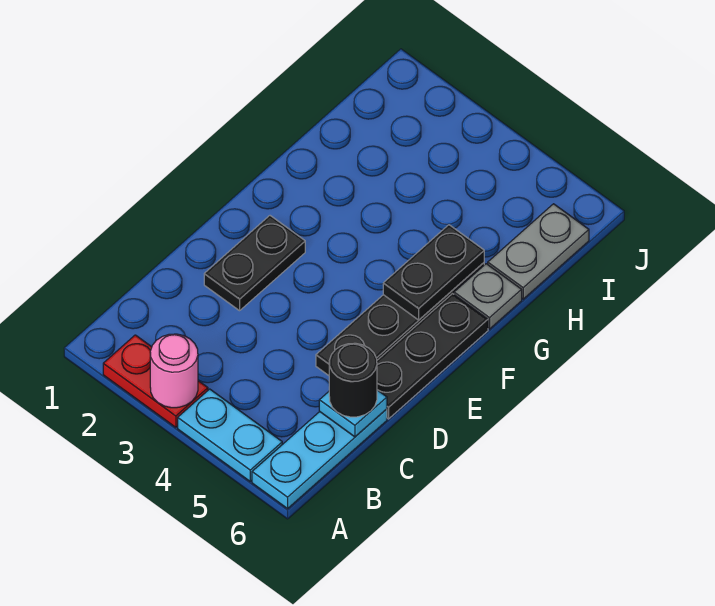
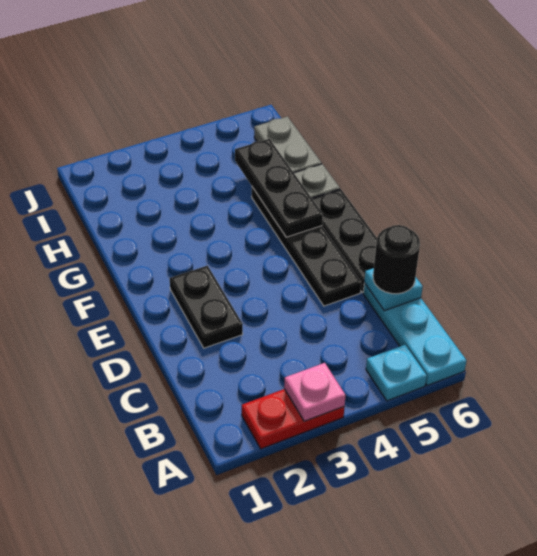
pink round brick A3 level 2 -> pink plate A3 level 2
cyan plate A4:A5 level 1 -> cyan plate A5 level 1
black plate F5:G5 level 2 -> black plate F5:H5 level 2

